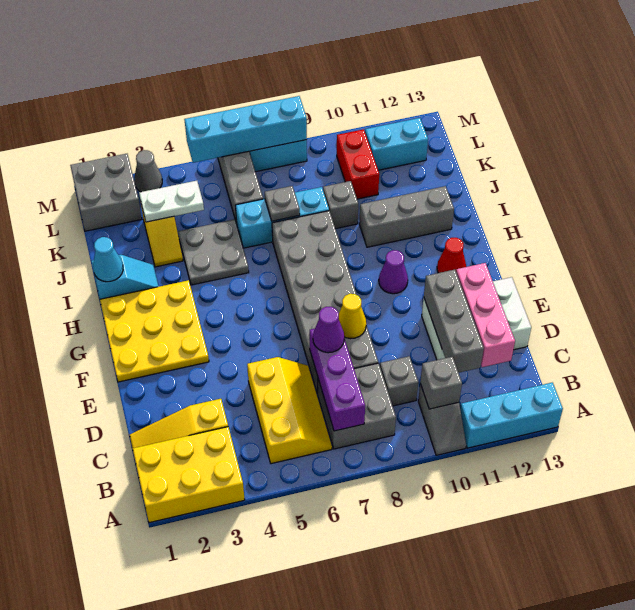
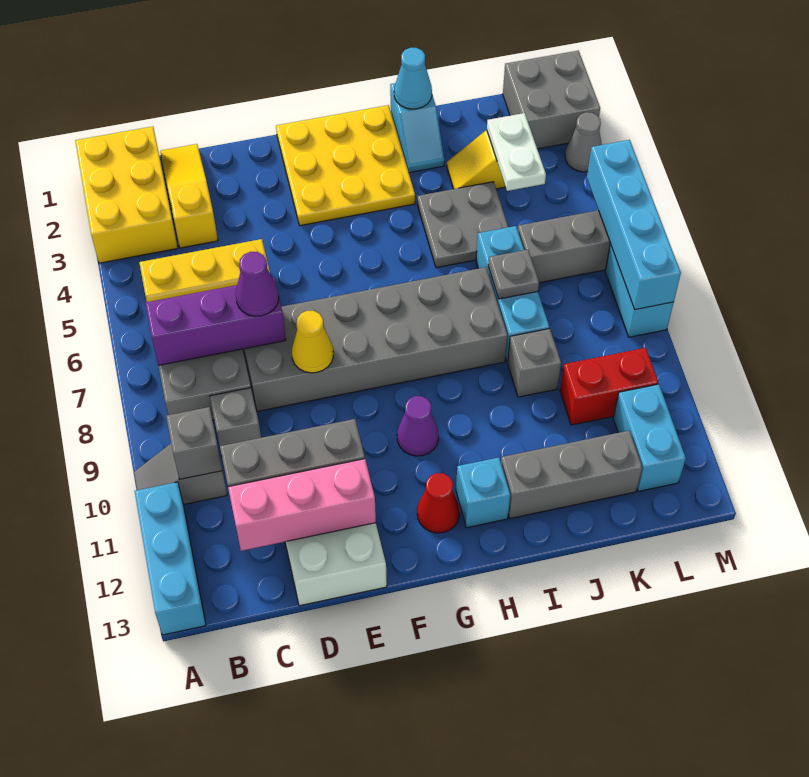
none -> cyan brick H12 level 1
grey brick I10:I12 level 1 -> grey brick I12:K12 level 1

